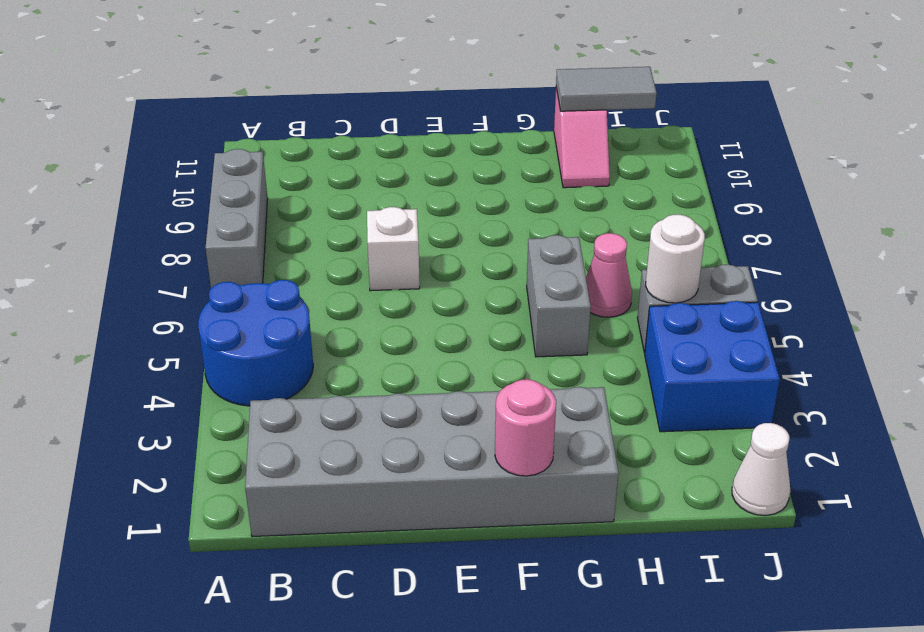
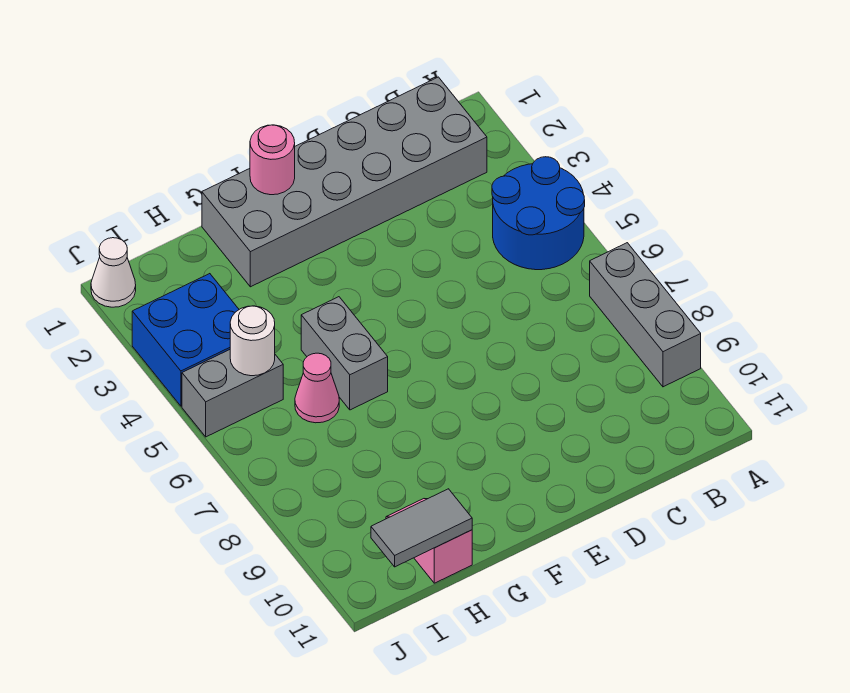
white brick D7 level 1 -> none

